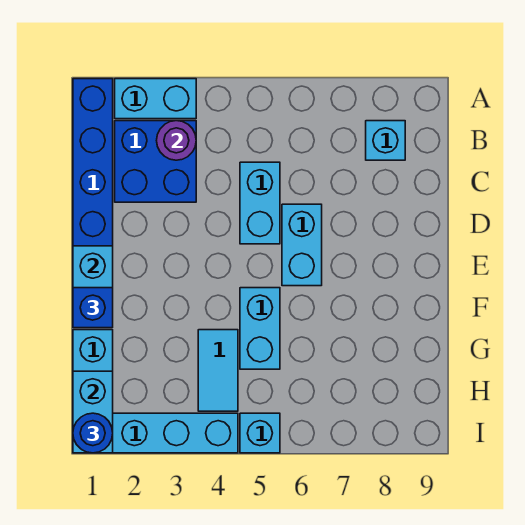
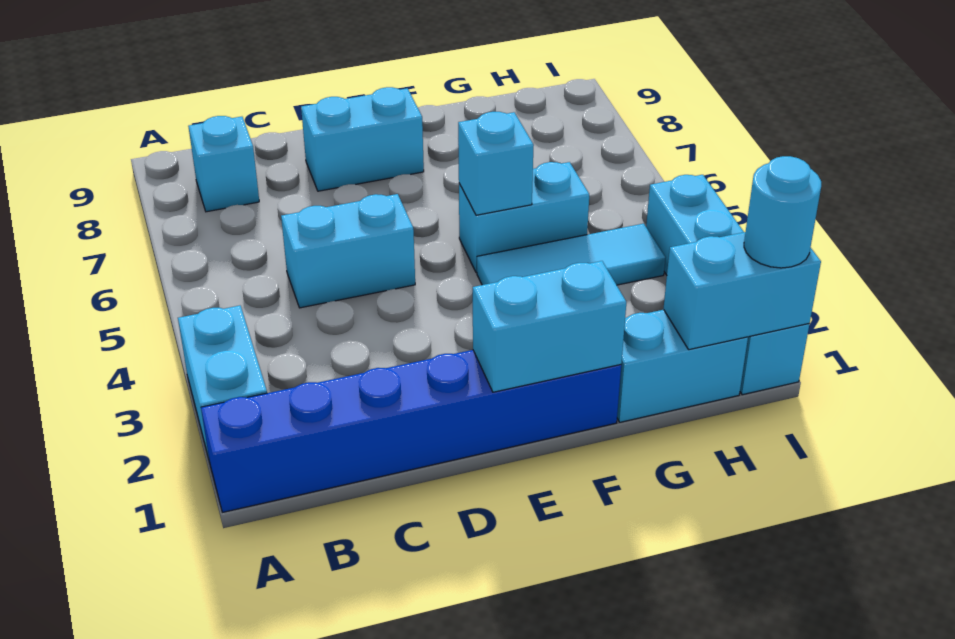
blue brick B2:C3 level 1 -> none
purple round brick B3 level 2 -> none
cyan brick D6:E6 level 1 -> cyan brick D8:E8 level 1
blue brick F1 level 3 -> none
cyan tile G4:H4 level 1 -> cyan tile F4:H4 level 1
blue round brick I1 level 3 -> cyan round brick I1 level 3
cyan brick I5 level 1 -> cyan brick F5 level 2

